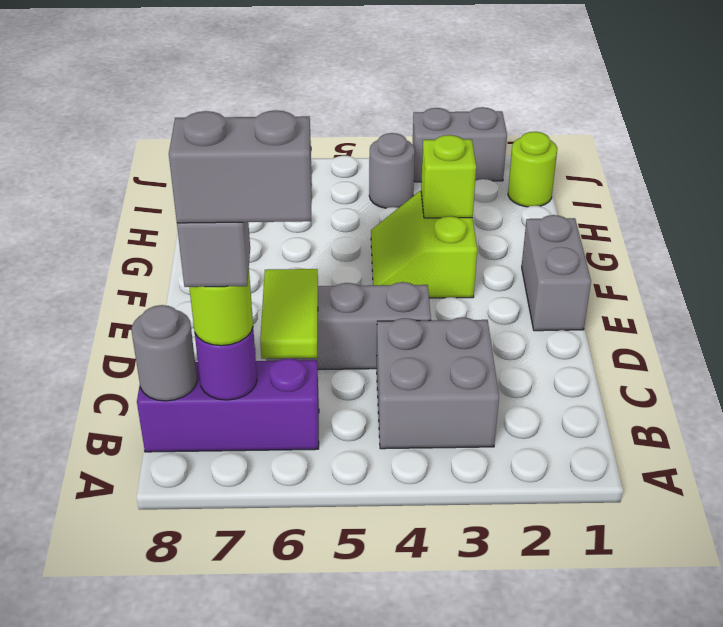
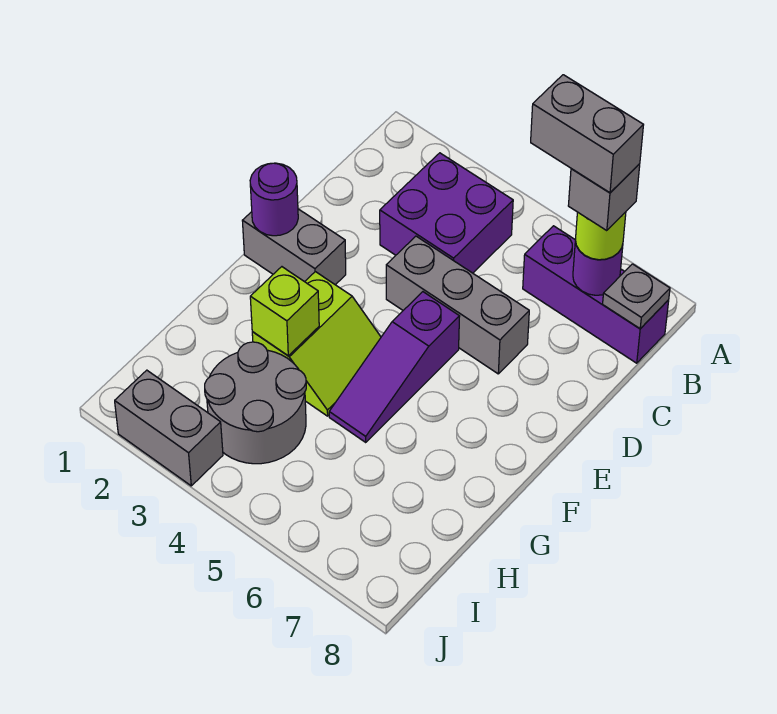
grey brick B3:C4 level 1 -> purple brick B3:C4 level 1
grey round brick B8 level 2 -> grey plate B8 level 2
lime tile C6:D6 level 2 -> none
grey brick E1:F1 level 1 -> grey brick E1:E2 level 1
none -> purple round brick E1 level 2
none -> purple slope E5:G5 level 1 top E
lime round brick I1 level 1 -> none
grey round brick I4 level 1 -> grey round brick H3:I4 level 1

